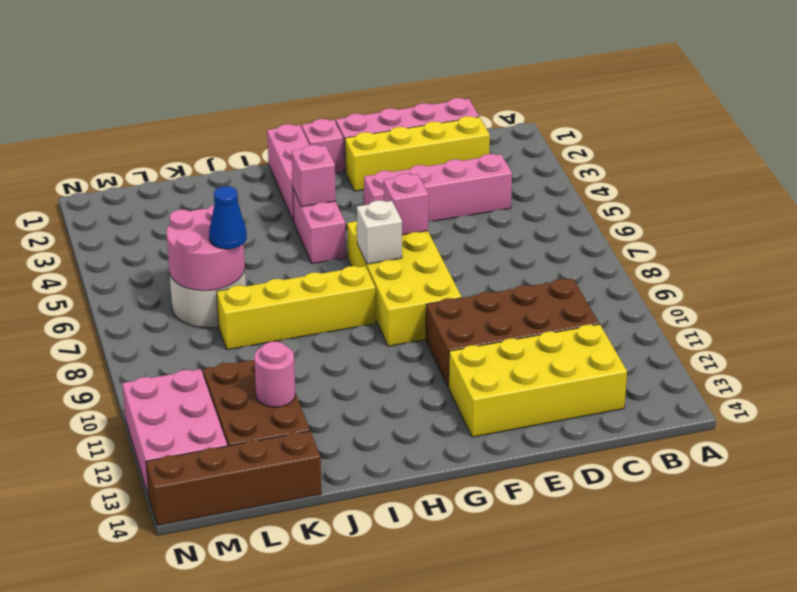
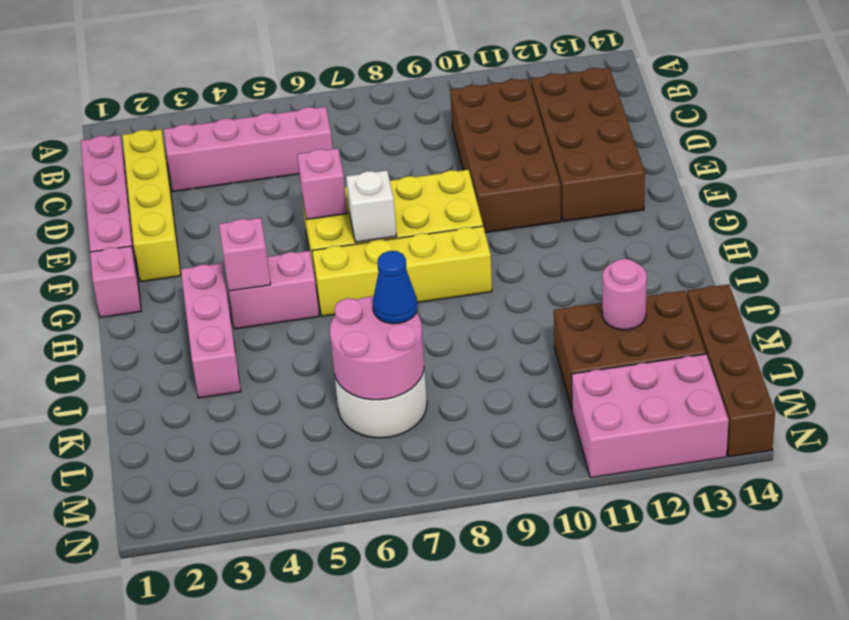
pink brick C4:F4 level 1 -> pink brick C3:C6 level 1
yellow brick C12:F13 level 1 -> brown brick C12:F13 level 1
pink brick H1:H3 level 1 -> pink brick H3:J3 level 1
yellow brick H8:K8 level 1 -> yellow brick H6:H9 level 1

